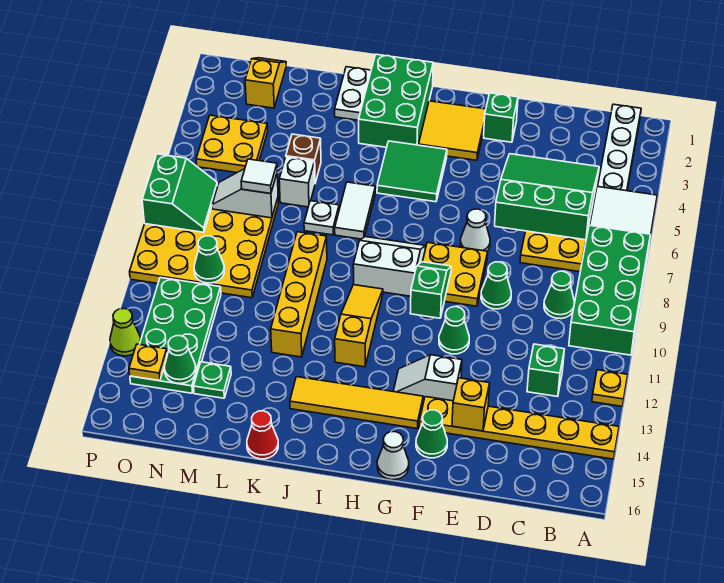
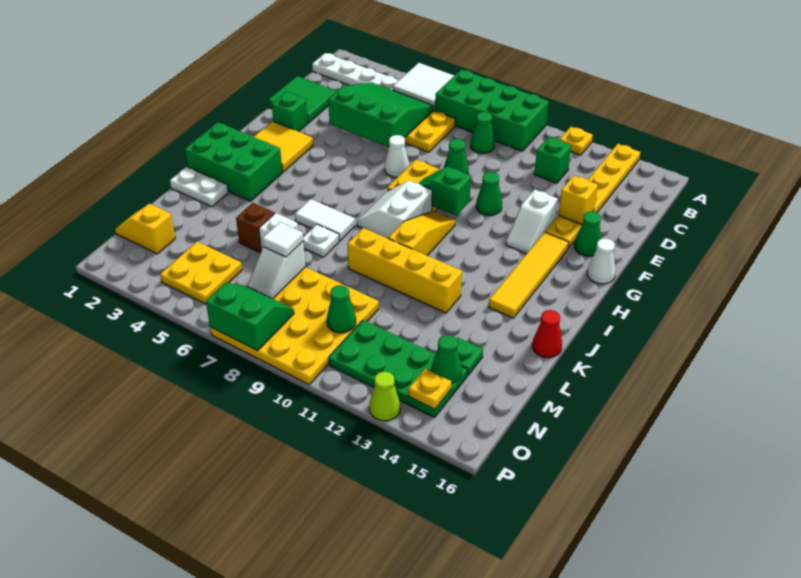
green slope C4:E6 level 2 top 6 -> green slope C4:E6 level 2 top E
green tile H4:I5 level 1 -> green tile D1:E2 level 1
yellow slope I10:I12 level 1 top 12 -> yellow slope H10:J10 level 1 top J

